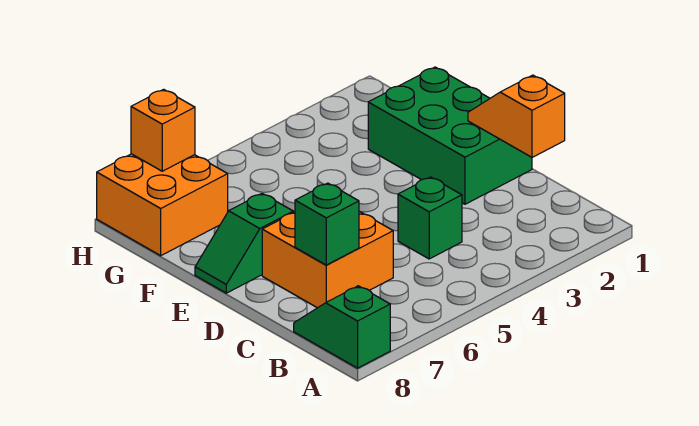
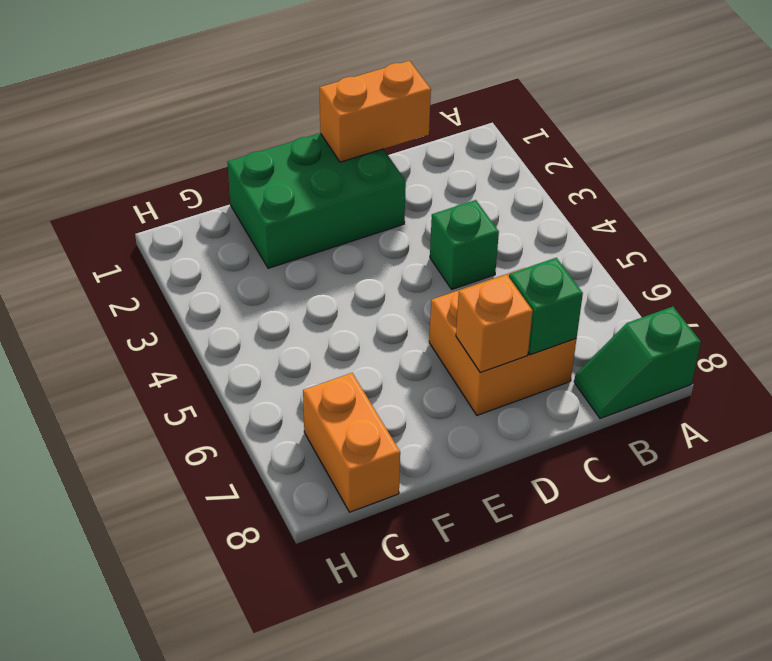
orange slope C1:D1 level 2 top C -> orange brick C1:D1 level 2
green slope E7:E8 level 1 top 7 -> none
orange brick G7:H8 level 1 -> orange brick G7:G8 level 1
orange brick H7 level 2 -> orange brick D7 level 2

